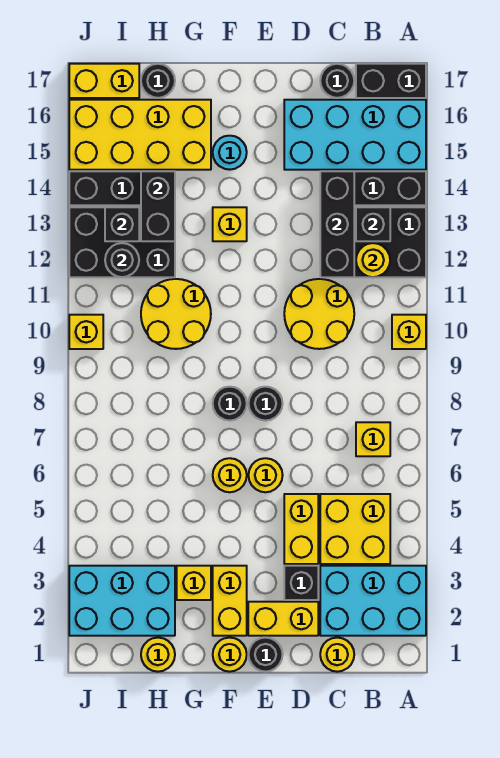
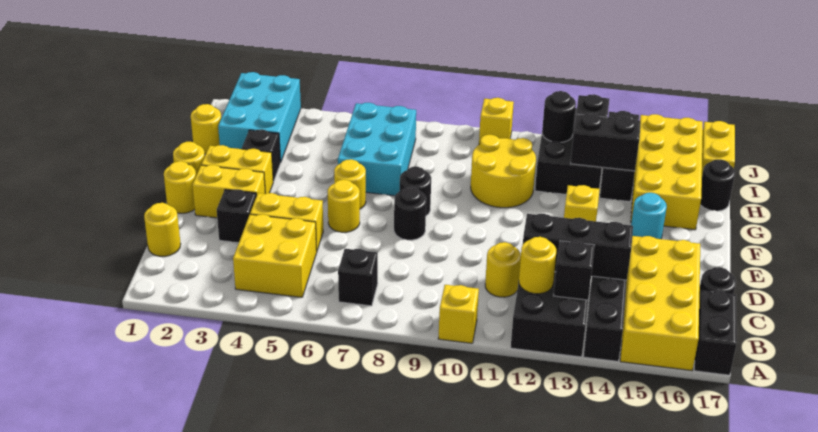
cyan brick A2:C3 level 1 -> cyan brick G6:I7 level 1
cyan brick A15:D16 level 1 -> yellow brick A15:D16 level 1
yellow brick B7 level 1 -> black brick B7 level 1
yellow round brick C10:D11 level 1 -> yellow round brick C11 level 1
yellow brick D2:E2 level 1 -> yellow brick E2:E3 level 1
black round brick E1 level 1 -> yellow round brick E1 level 1
yellow brick G3 level 1 -> black brick G3 level 1

